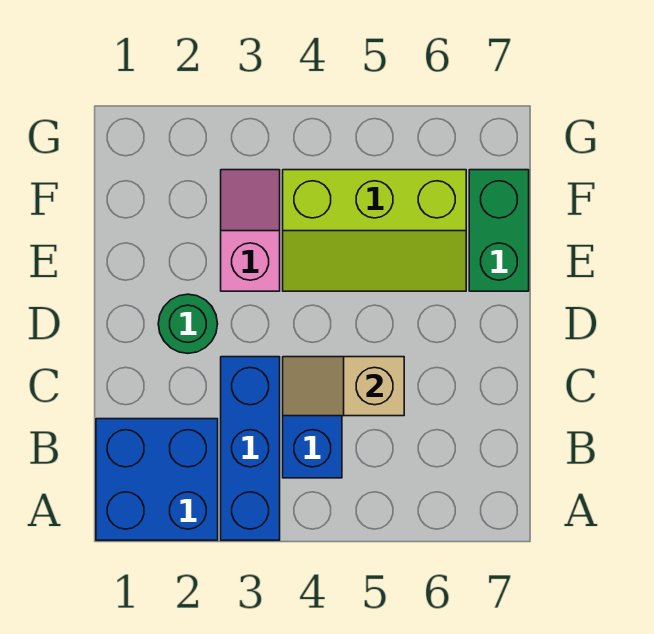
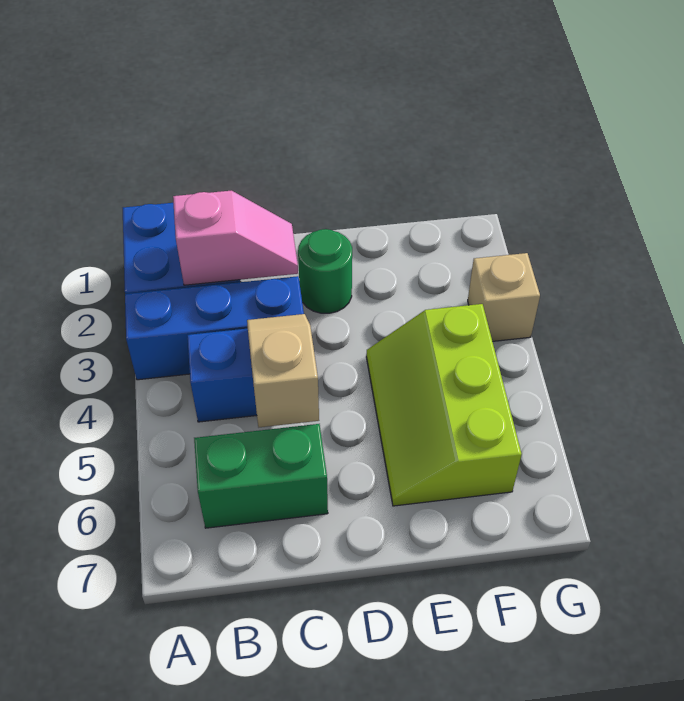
pink slope E3:F3 level 1 top E -> pink slope B2:C2 level 2 top B
green brick E7:F7 level 1 -> green brick B6:C6 level 1
none -> tan brick G3 level 1

